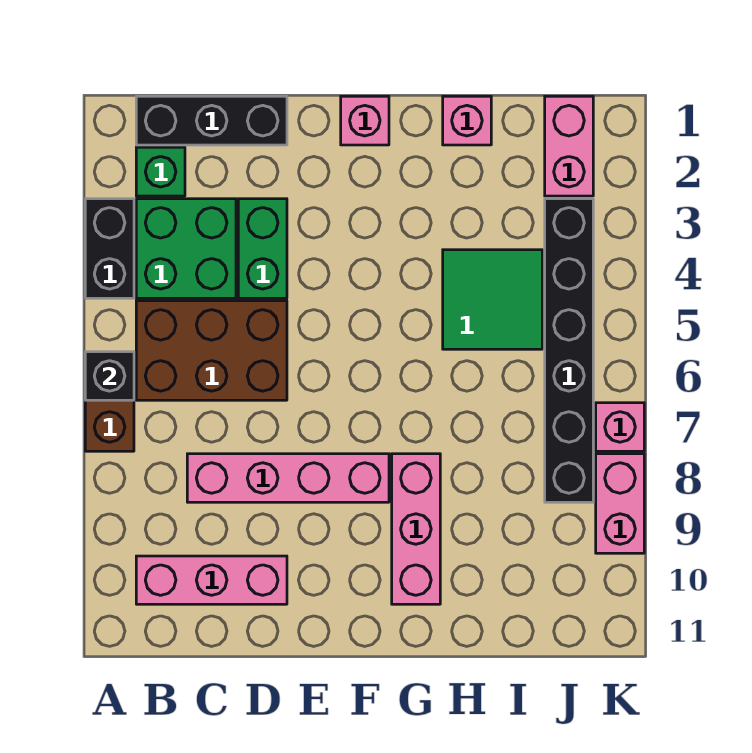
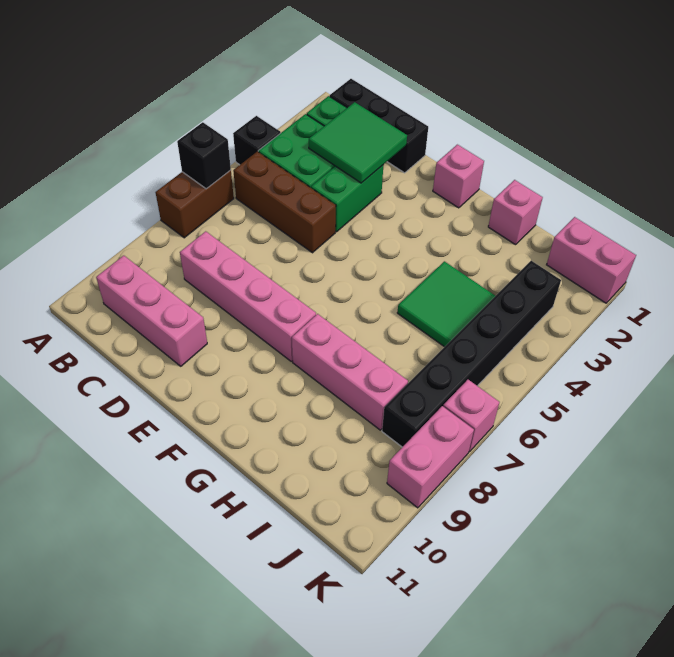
black brick A3:A4 level 1 -> black brick A4 level 1
brown brick B5:D6 level 1 -> brown brick B5:D5 level 1
none -> green tile C2:D3 level 2
pink brick G8:G10 level 1 -> pink brick G8:I8 level 1
pink brick J1:J2 level 1 -> pink brick J1:K1 level 1

